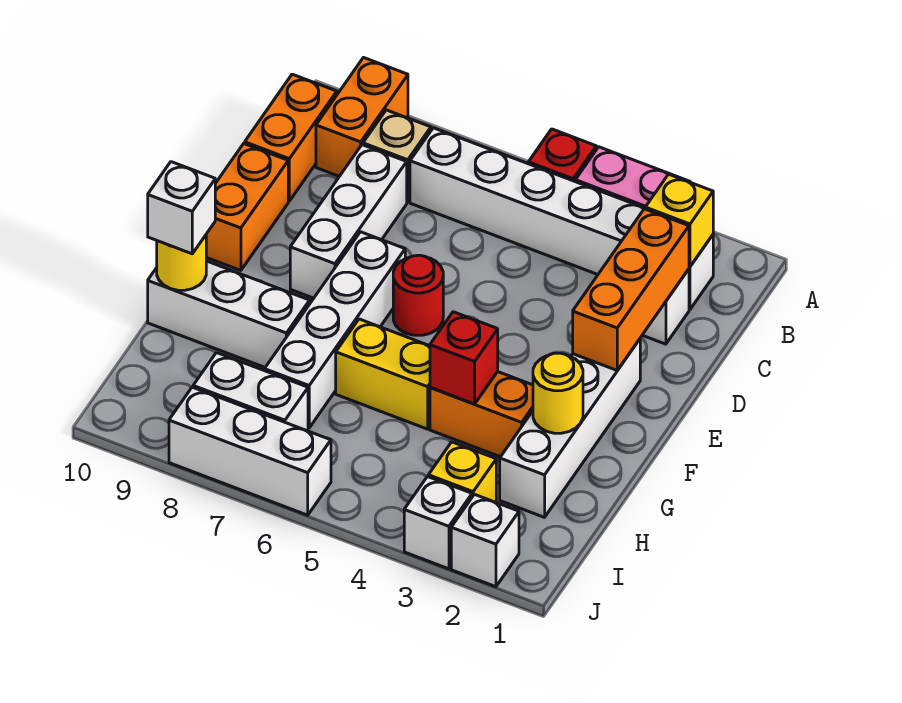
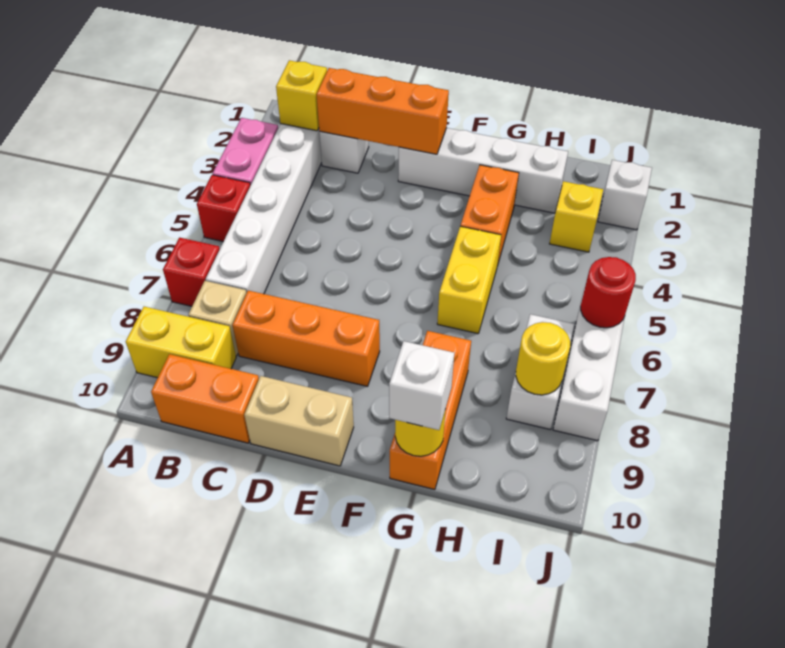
orange brick A9:B9 level 1 -> yellow brick A9:B9 level 1
white brick C8:E8 level 1 -> orange brick C8:E8 level 1
orange brick D10:E10 level 1 -> tan brick D10:E10 level 1
red round brick E6 level 1 -> red round brick J6 level 2
white brick E7:H7 level 1 -> none
yellow round brick G2 level 2 -> yellow round brick I8 level 2
red brick G4 level 2 -> red brick A7 level 1
white brick G8:G10 level 1 -> orange brick G8:G10 level 1
white brick J3 level 1 -> none

